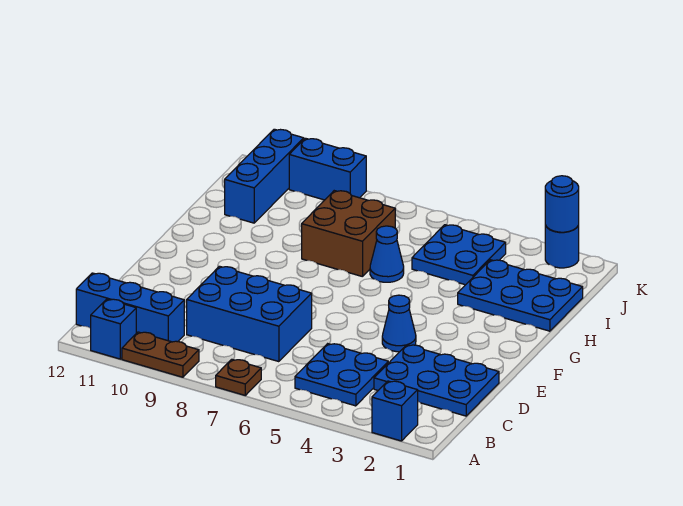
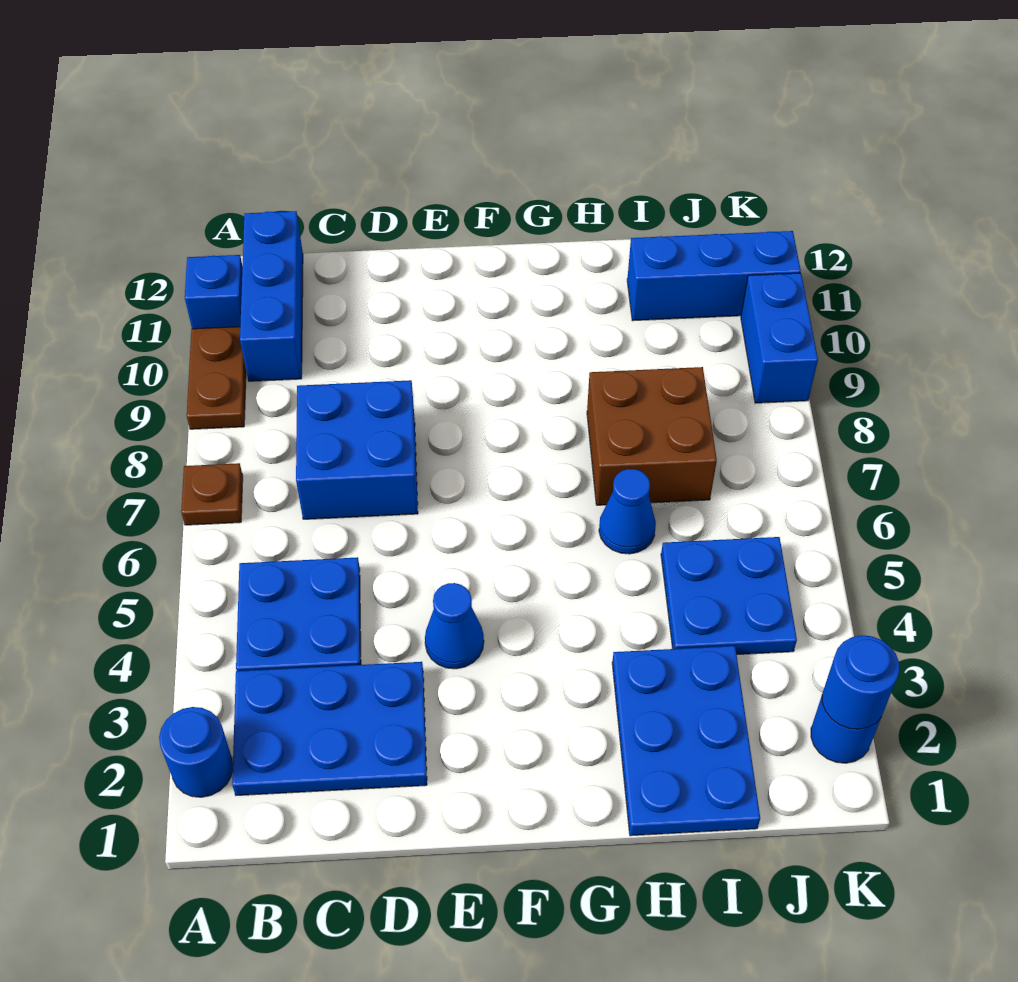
blue brick A2 level 1 -> blue round brick A2 level 1
blue plate C1:D3 level 1 -> blue plate B2:D3 level 1
blue brick C7:D9 level 1 -> blue brick C7:D8 level 1

